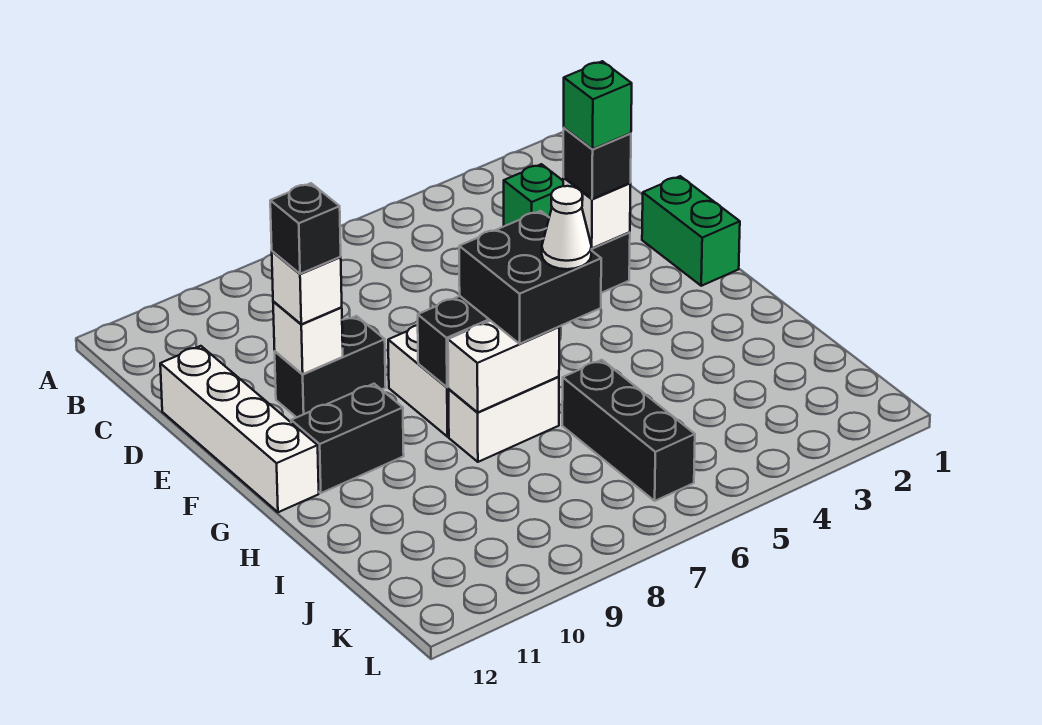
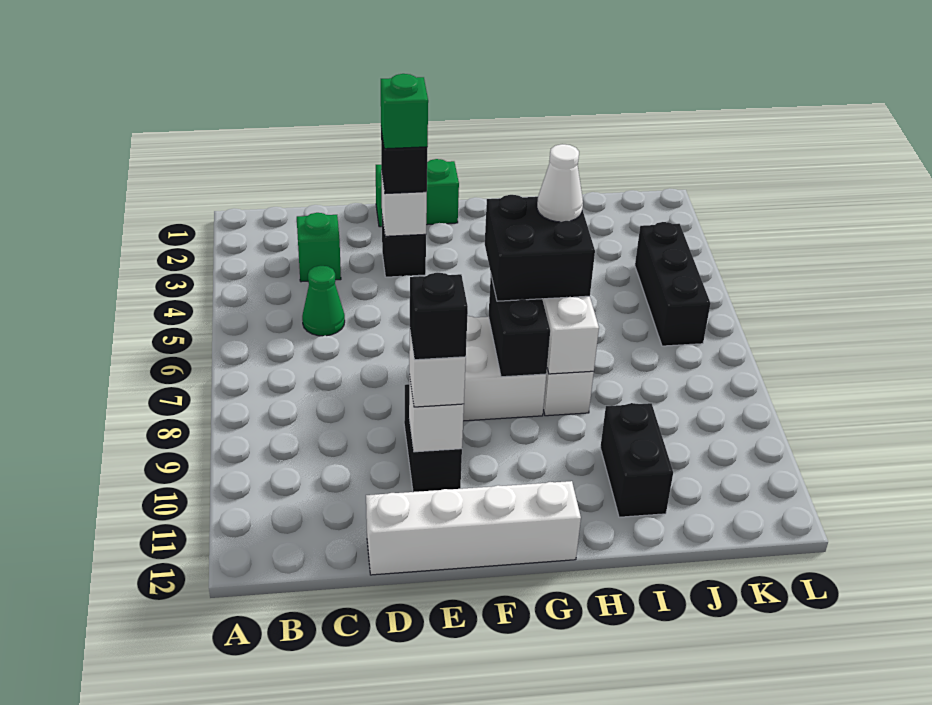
none -> green cone C5 level 1
black brick G10:G11 level 1 -> black brick I10:I11 level 1
black brick I6:K6 level 1 -> black brick K4:K6 level 1

